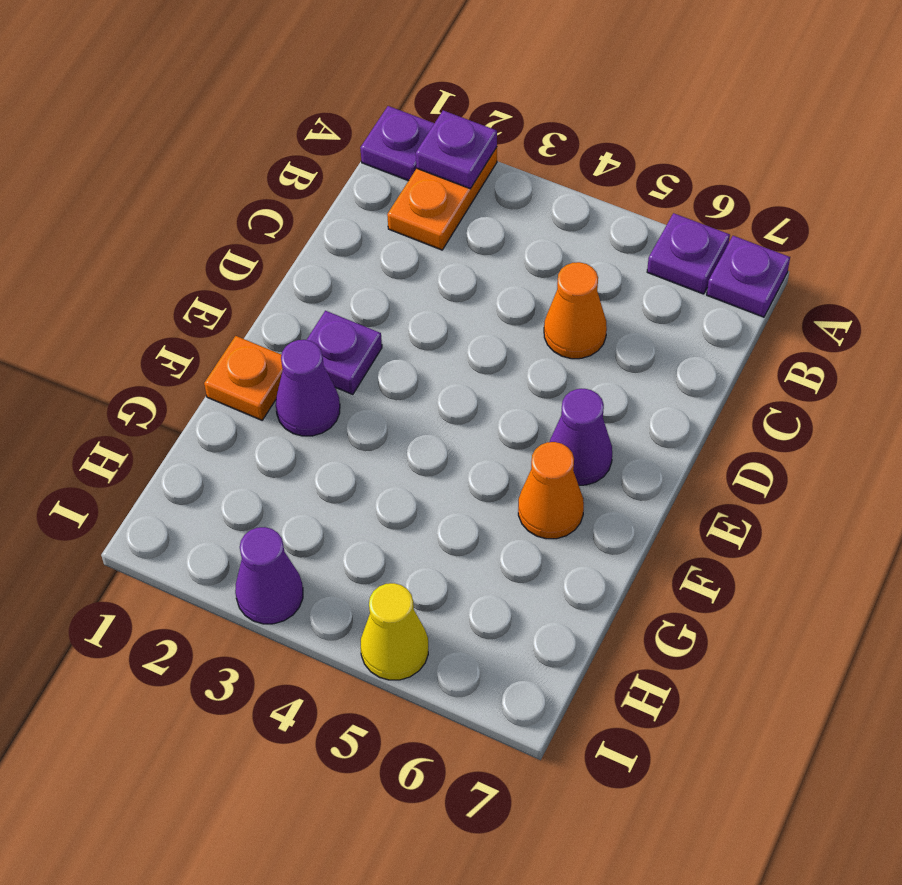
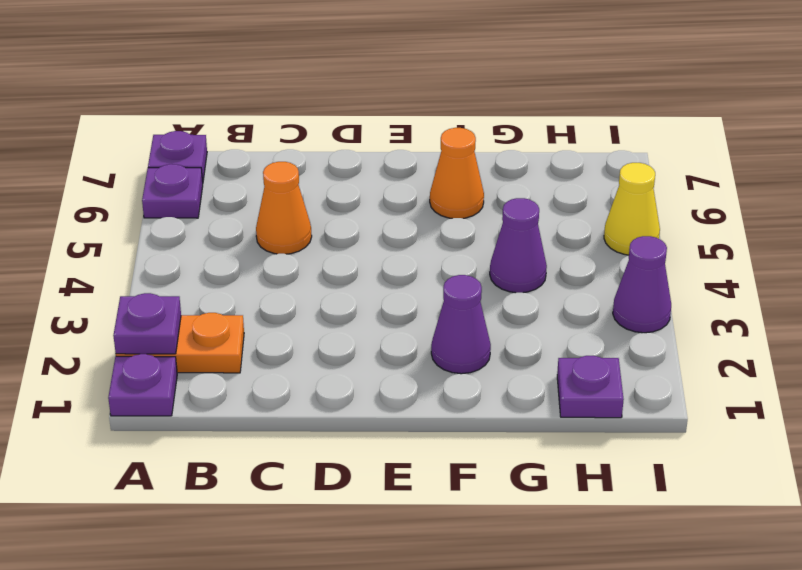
purple plate E2 level 1 -> purple plate H1 level 1
purple cone E6 level 1 -> purple cone G4 level 1
orange plate F1 level 1 -> none

